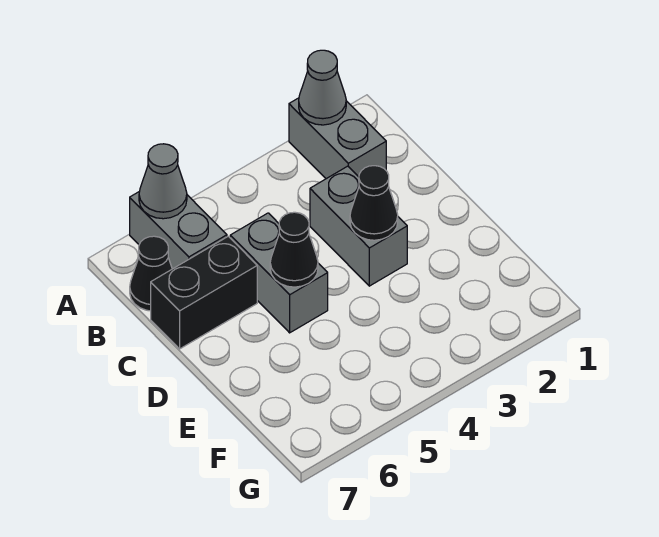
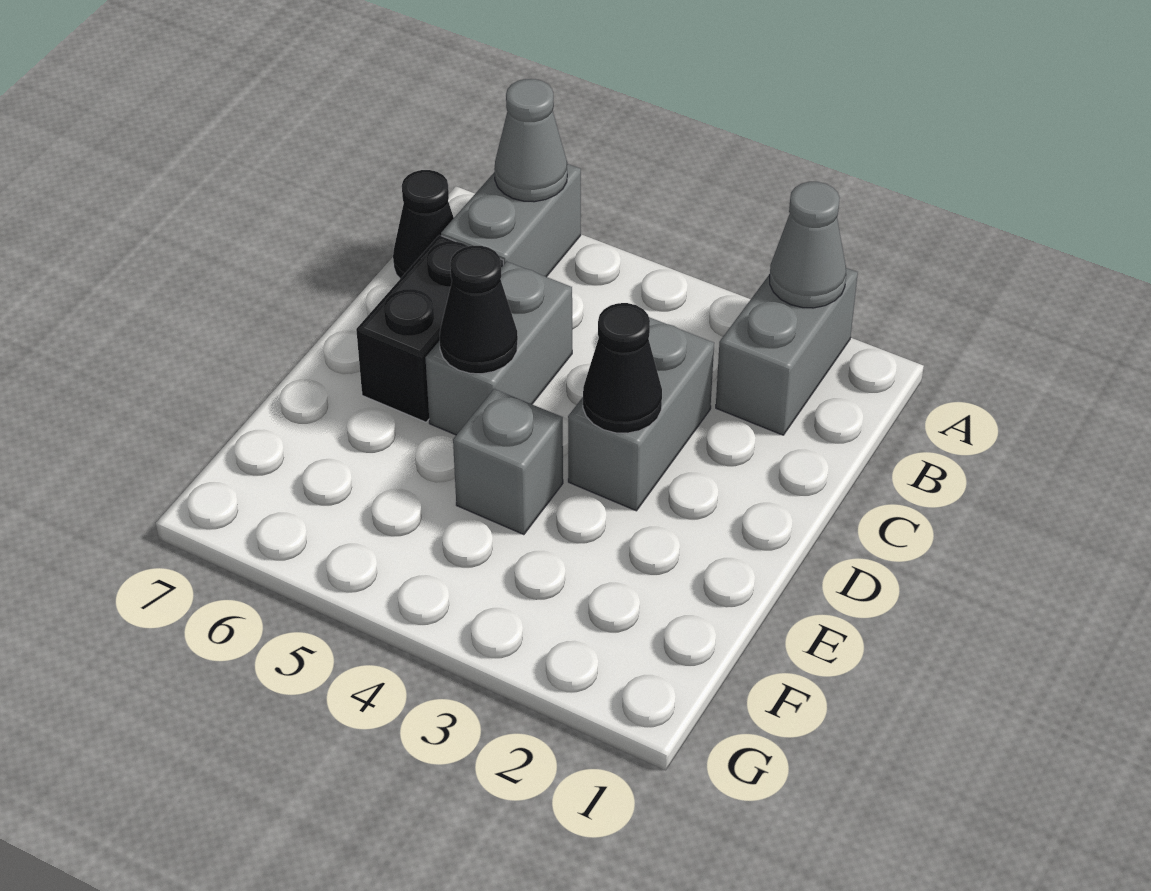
black brick C6:C7 level 1 -> black brick C6:D6 level 1
none -> grey brick E4 level 1

